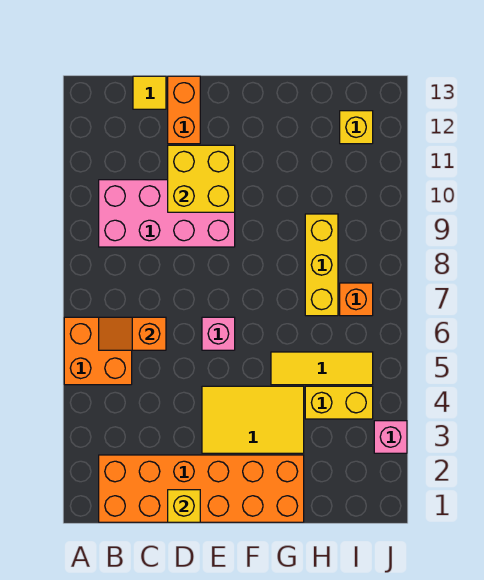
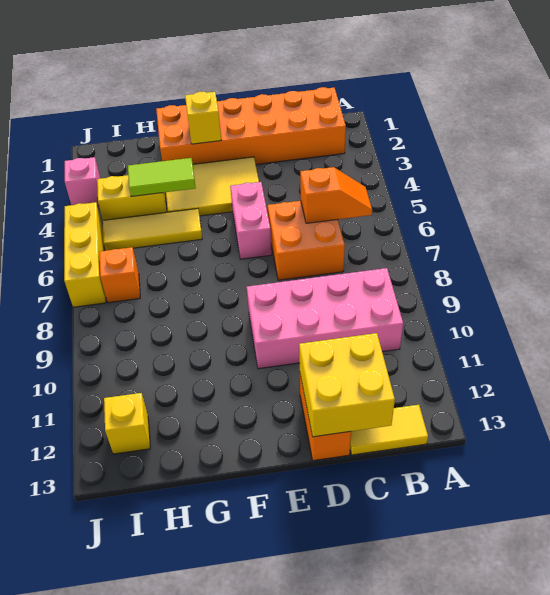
orange brick A5:B6 level 1 -> orange brick C6:D7 level 1
yellow tile C13 level 1 -> yellow tile B13:C13 level 1
yellow brick D1 level 2 -> yellow brick F2 level 2
yellow brick D10:E11 level 2 -> yellow brick C12:D13 level 2
pink brick E6 level 1 -> pink brick E5:E6 level 1
none -> lime tile G4:H4 level 2
yellow brick H7:H9 level 1 -> yellow brick J5:J7 level 1

